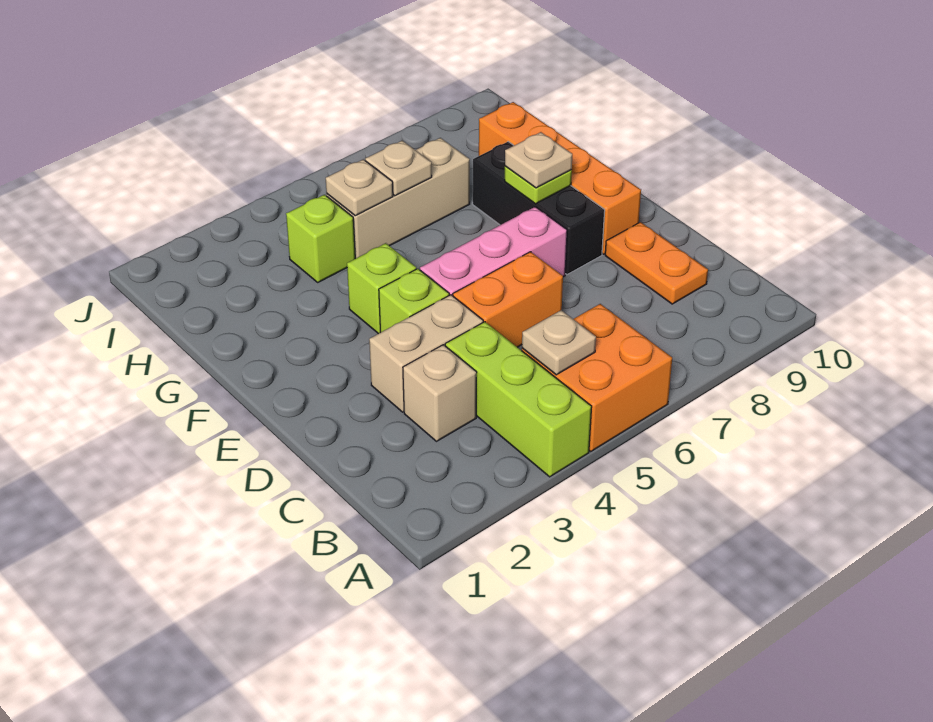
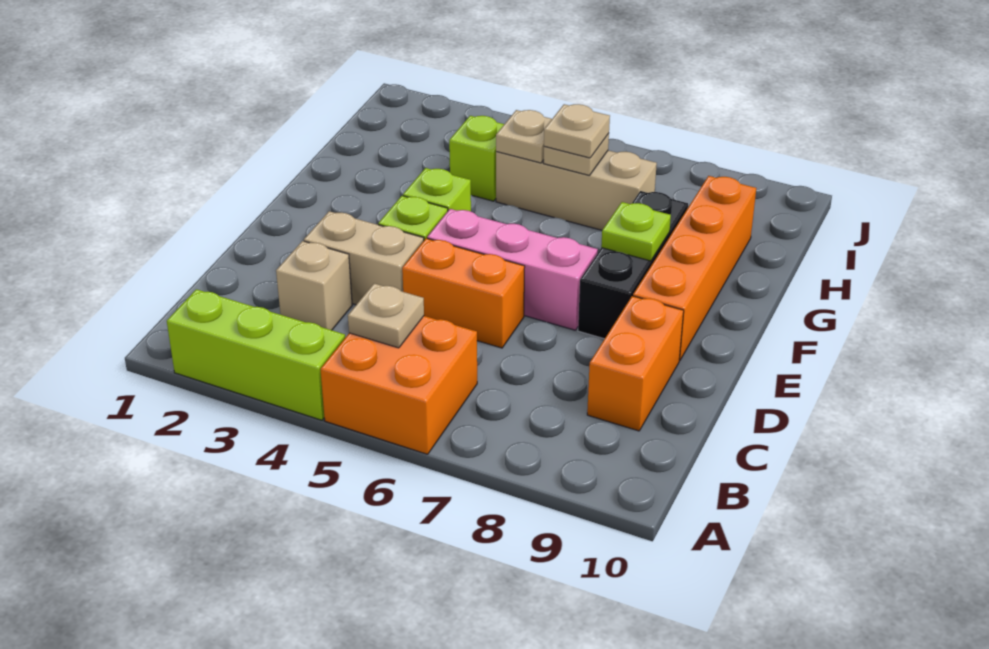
lime brick A4:C4 level 1 -> lime brick A2:A4 level 1
orange plate C9:D9 level 1 -> orange brick C9:D9 level 1
tan plate F8 level 3 -> tan plate H6 level 3

